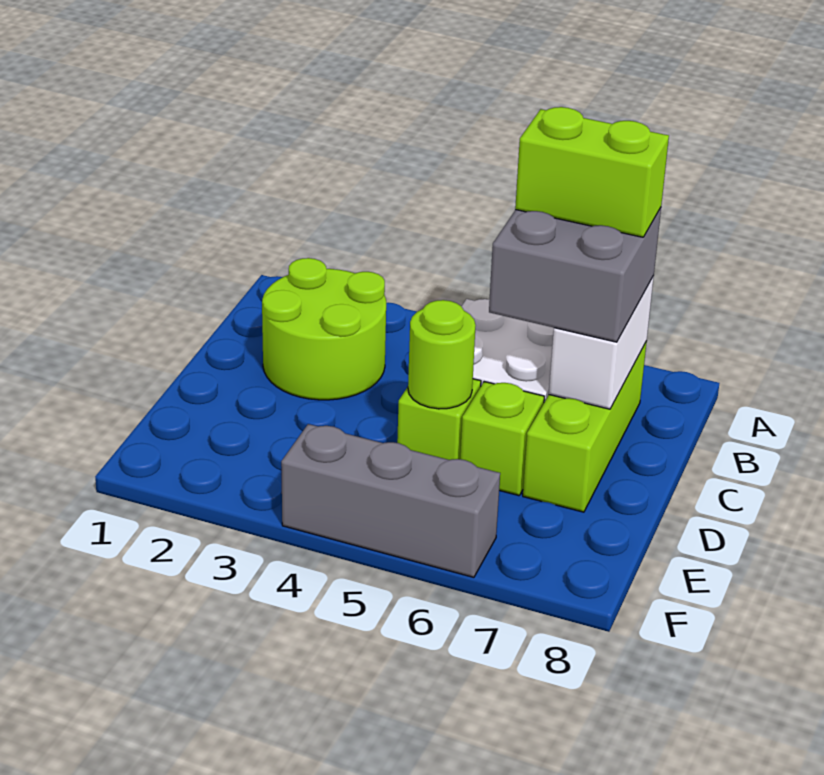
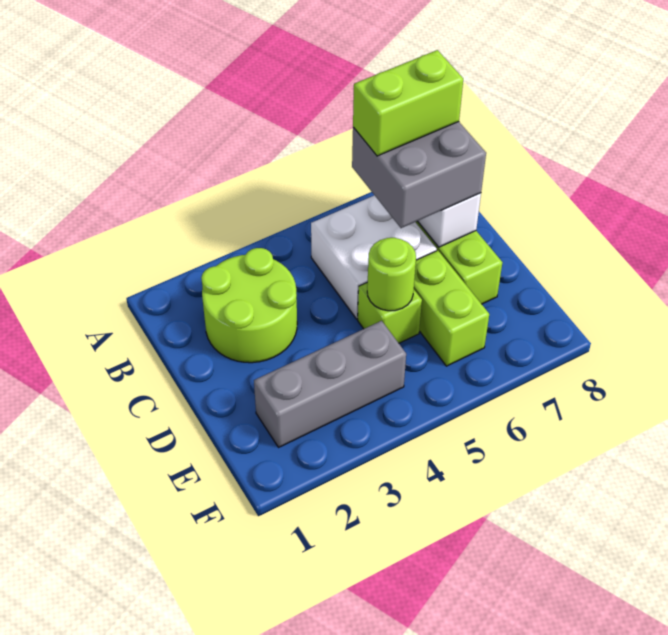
lime brick D6 level 1 -> lime brick D6:E6 level 1
grey brick F4:F6 level 1 -> grey brick E2:E4 level 1

